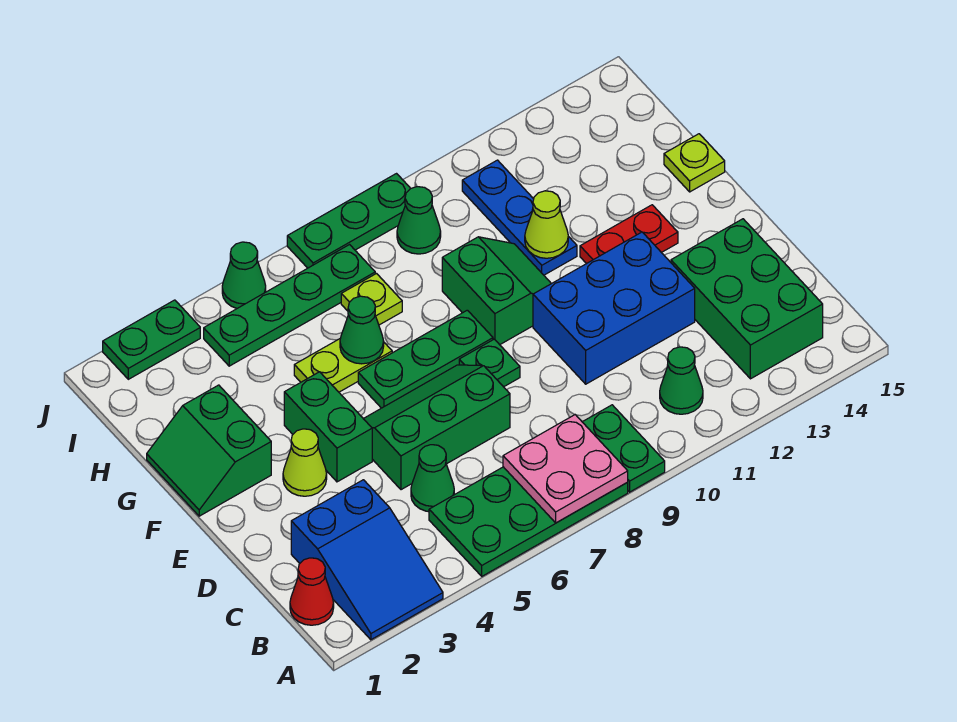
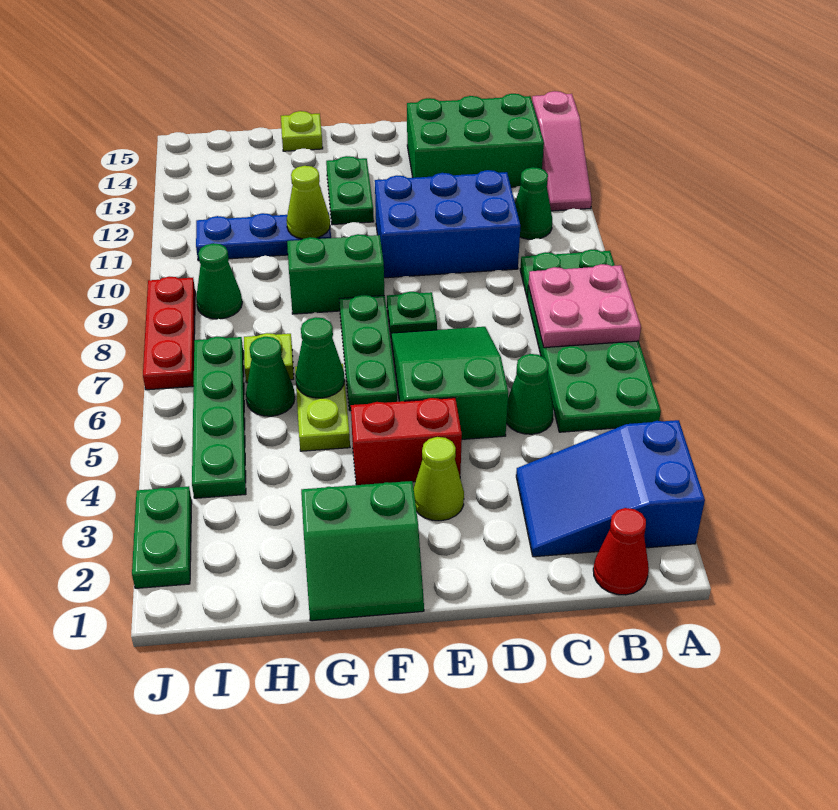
blue slope A2:C3 level 1 top C -> blue slope A2:C3 level 1 top A
none -> pink slope A12:A14 level 1 top 14
green slope D5:E7 level 1 top D -> green slope D5:E7 level 1 top 5
blue brick D10:E12 level 1 -> blue brick C10:E11 level 1
green brick E4:F4 level 1 -> red brick E4:F4 level 1
red plate F12:F13 level 1 -> green plate F12:F13 level 1
green cone J5 level 1 -> green cone H6 level 1
green plate J7:J9 level 1 -> red plate J7:J9 level 1

